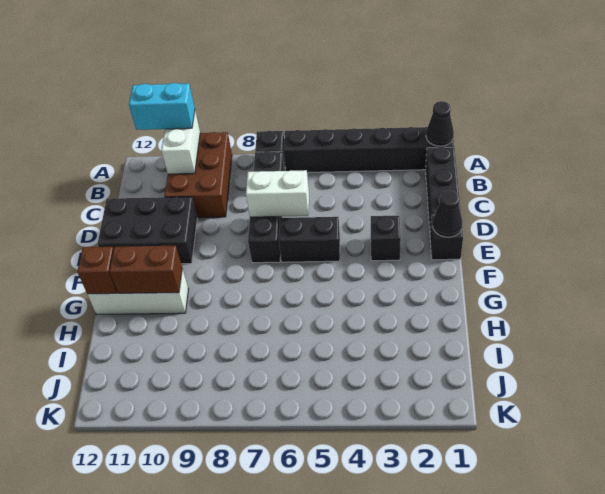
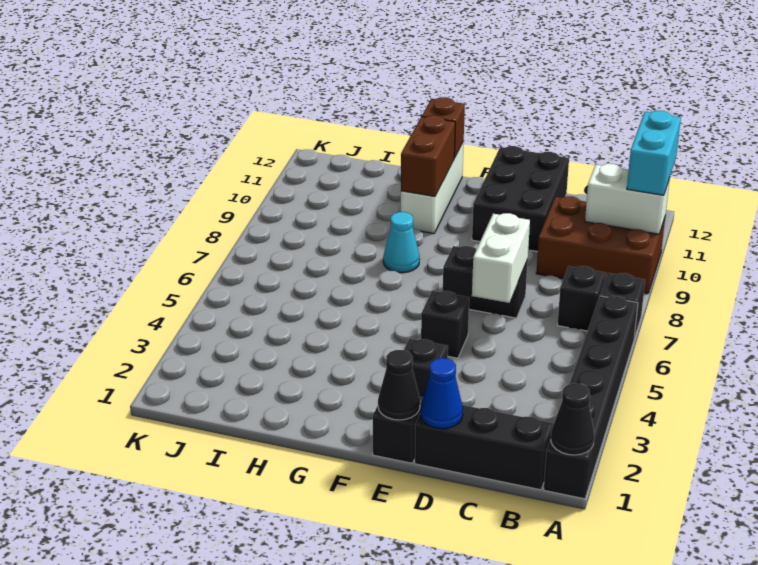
none -> blue cone D1 level 2
black brick E5:E6 level 1 -> black brick E5 level 1
none -> cyan cone G8 level 1

